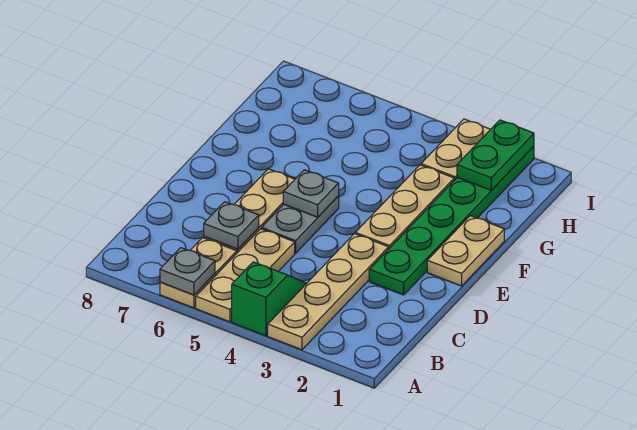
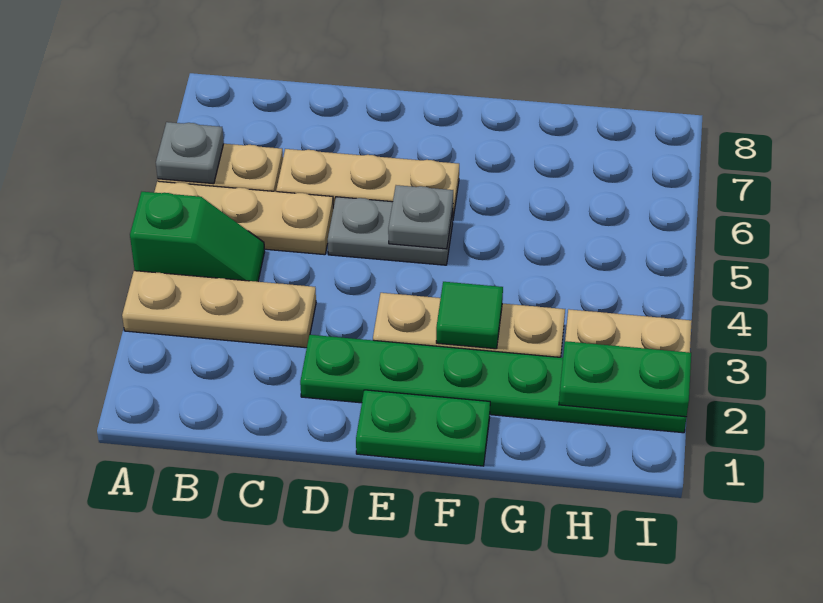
tan plate A3:D3 level 1 -> tan plate A3:C3 level 1
grey plate C6 level 2 -> none
tan plate E1:F1 level 1 -> green plate E1:F1 level 1
none -> green tile F3 level 2

